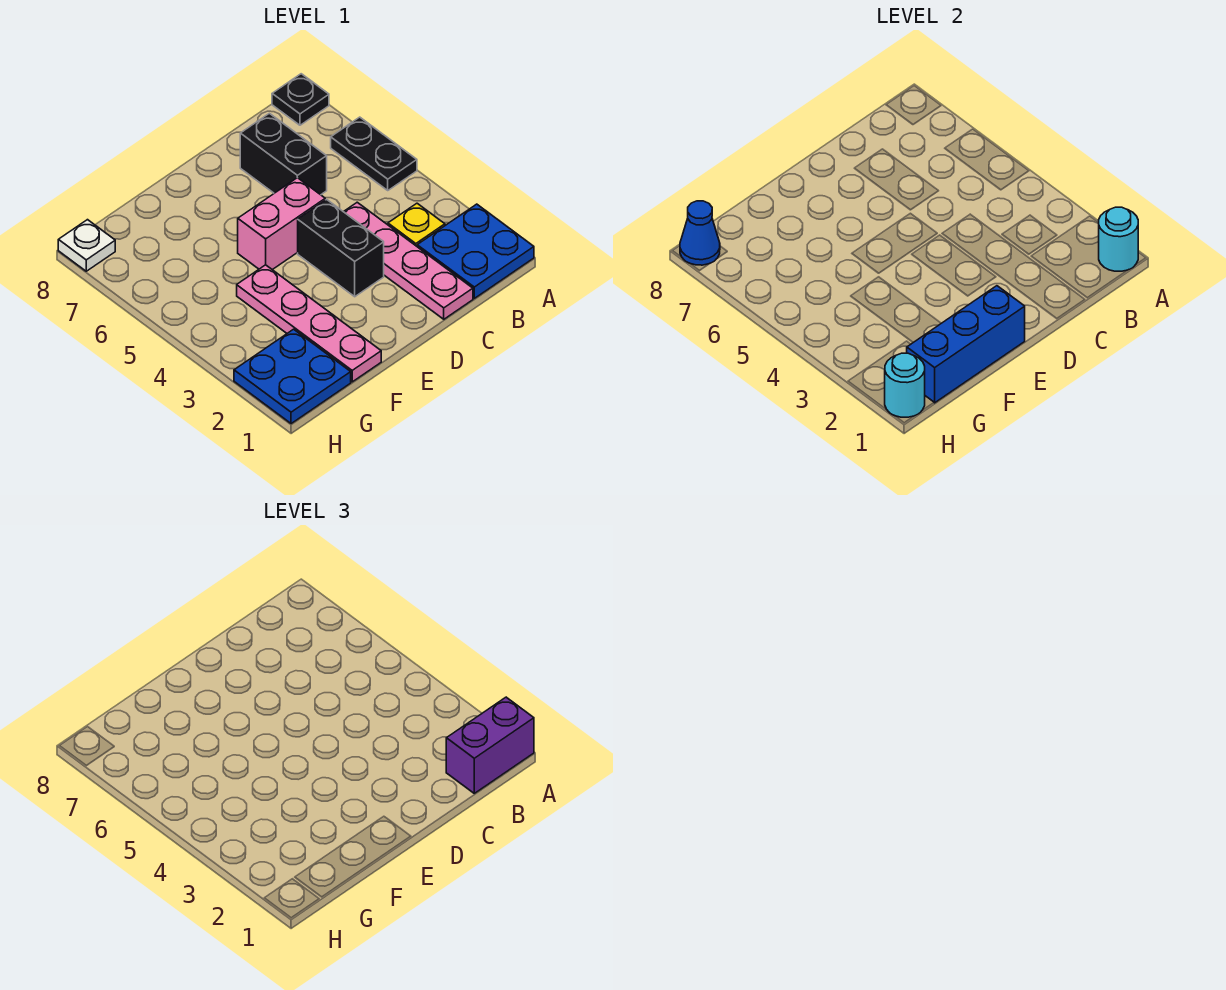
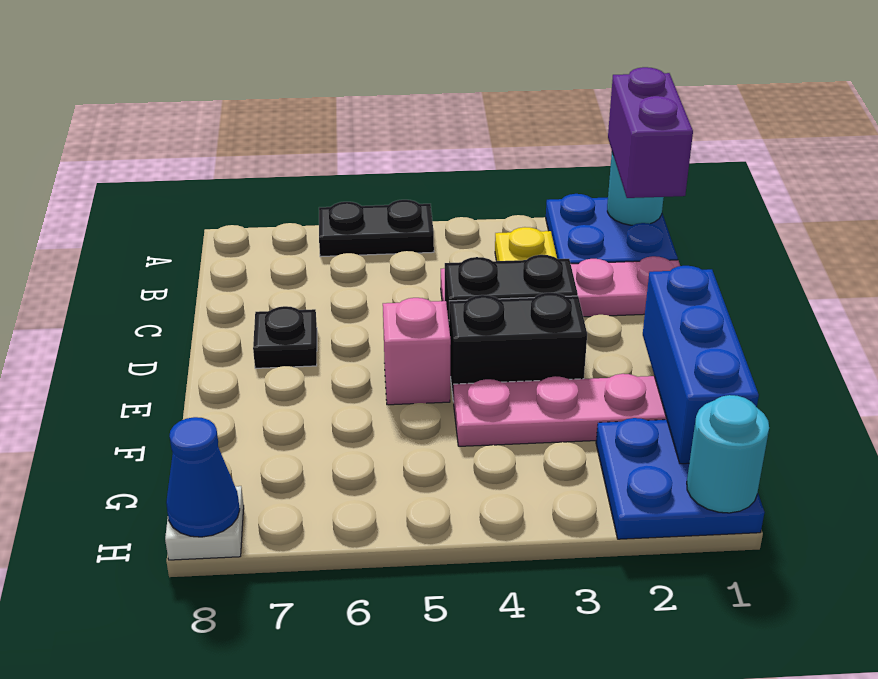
black plate A8 level 1 -> black plate D7 level 1
black brick C6:C7 level 1 -> black brick E3:E4 level 1
pink brick D5:E5 level 1 -> pink brick E5 level 1

